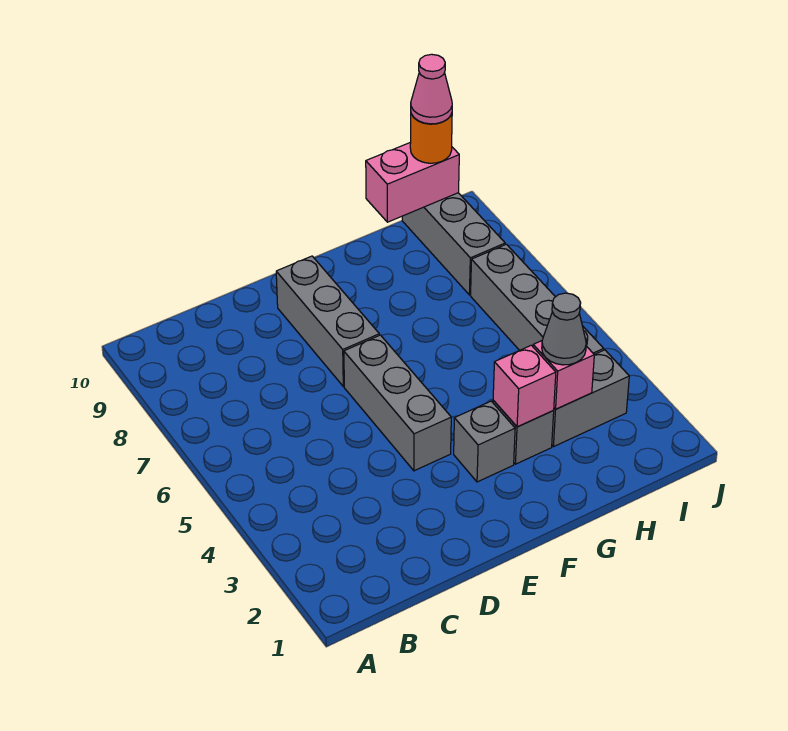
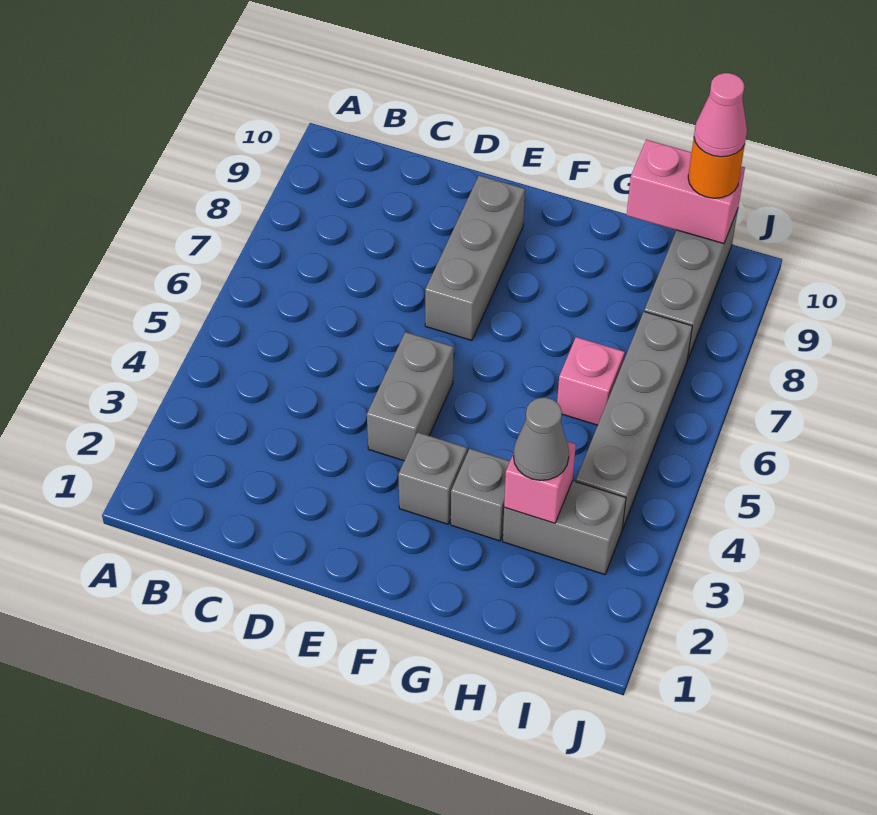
grey brick E4:E6 level 1 -> grey brick E4:E5 level 1
pink brick G3 level 2 -> pink brick H6 level 1

